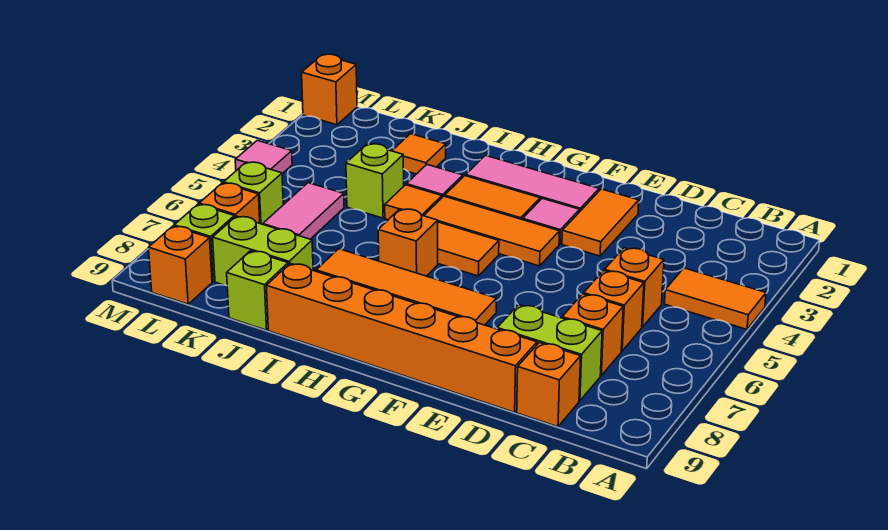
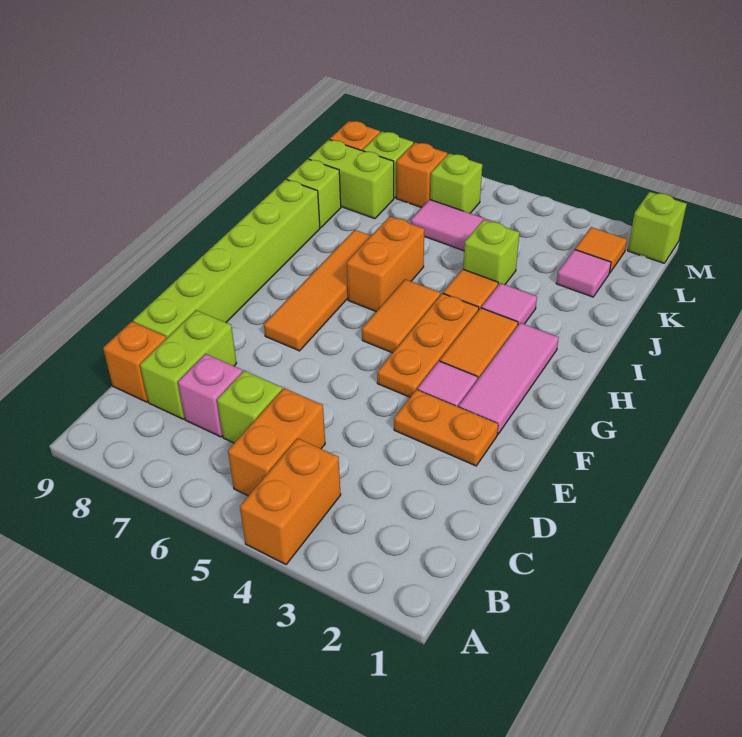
orange tile A4:B4 level 1 -> orange brick A4:B4 level 1
orange brick C5 level 1 -> orange brick B5:C5 level 1
orange brick C6 level 1 -> lime brick C6 level 1
orange brick C7 level 1 -> pink brick C7 level 1
orange brick D9:I9 level 1 -> lime brick D9:I9 level 1
orange tile E2:E3 level 1 -> orange plate E2:E3 level 1
orange tile F4:H4 level 1 -> orange plate F4:H4 level 1
orange brick H6 level 1 -> orange brick H6:I6 level 1
orange tile J2 level 1 -> orange tile L2 level 1
lime brick J8:K8 level 1 -> lime brick K8:K9 level 1
orange brick M1 level 1 -> lime brick M1 level 1
pink tile M4 level 1 -> pink tile K2 level 1

